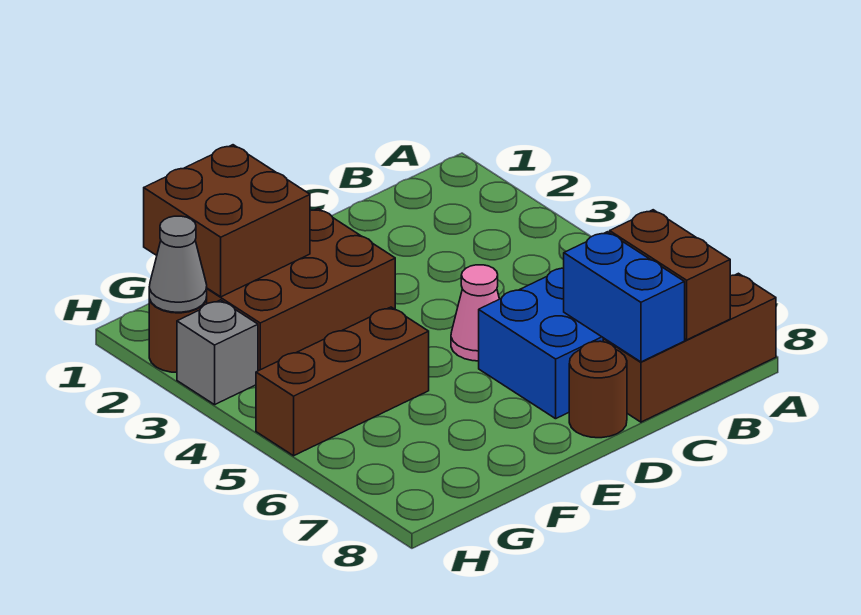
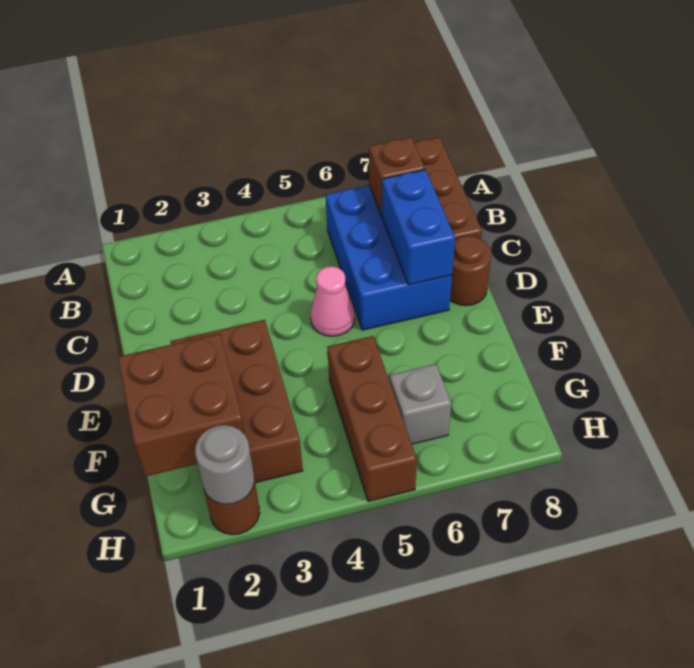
brown brick B7:B8 level 2 -> brown brick B7 level 2
blue brick C7:C8 level 2 -> blue brick C7:D7 level 2
grey cone H2 level 2 -> grey round brick H2 level 2
grey brick H3 level 1 -> grey brick G6 level 1

